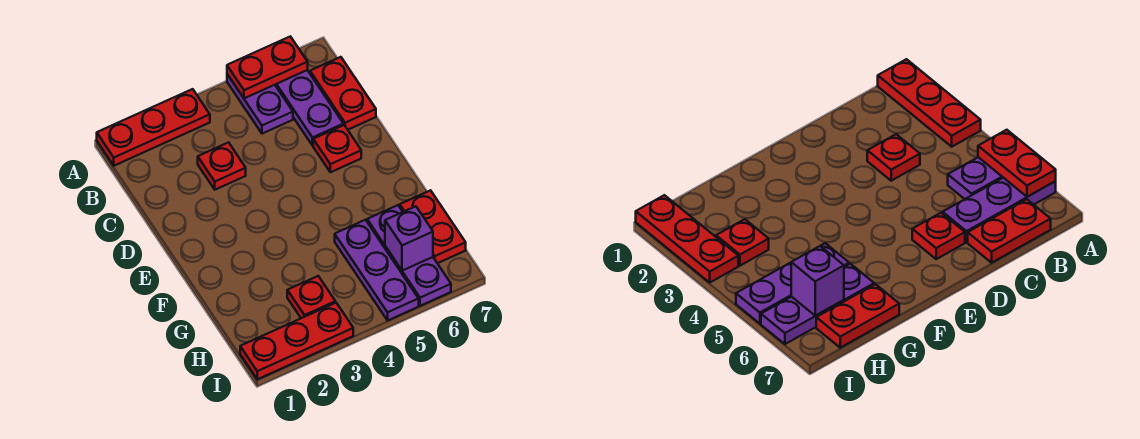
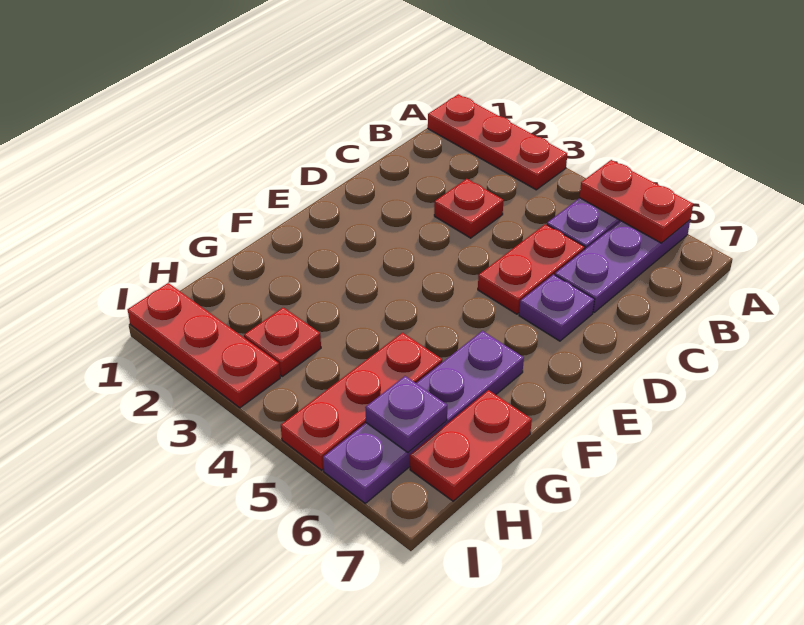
red plate B7:C7 level 1 -> red plate C5:D5 level 1
red plate D6 level 1 -> purple plate D6 level 1
purple plate G5:I5 level 1 -> red plate G5:I5 level 1
purple plate G6:I6 level 1 -> purple plate F6:I6 level 1
purple brick H6 level 2 -> purple plate H6 level 2

